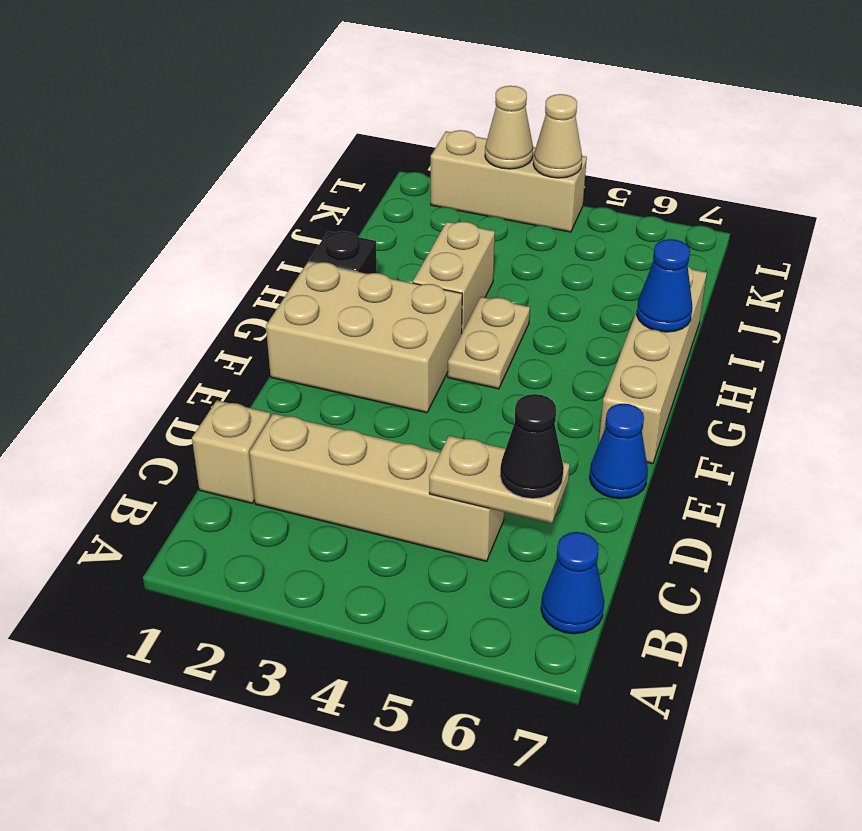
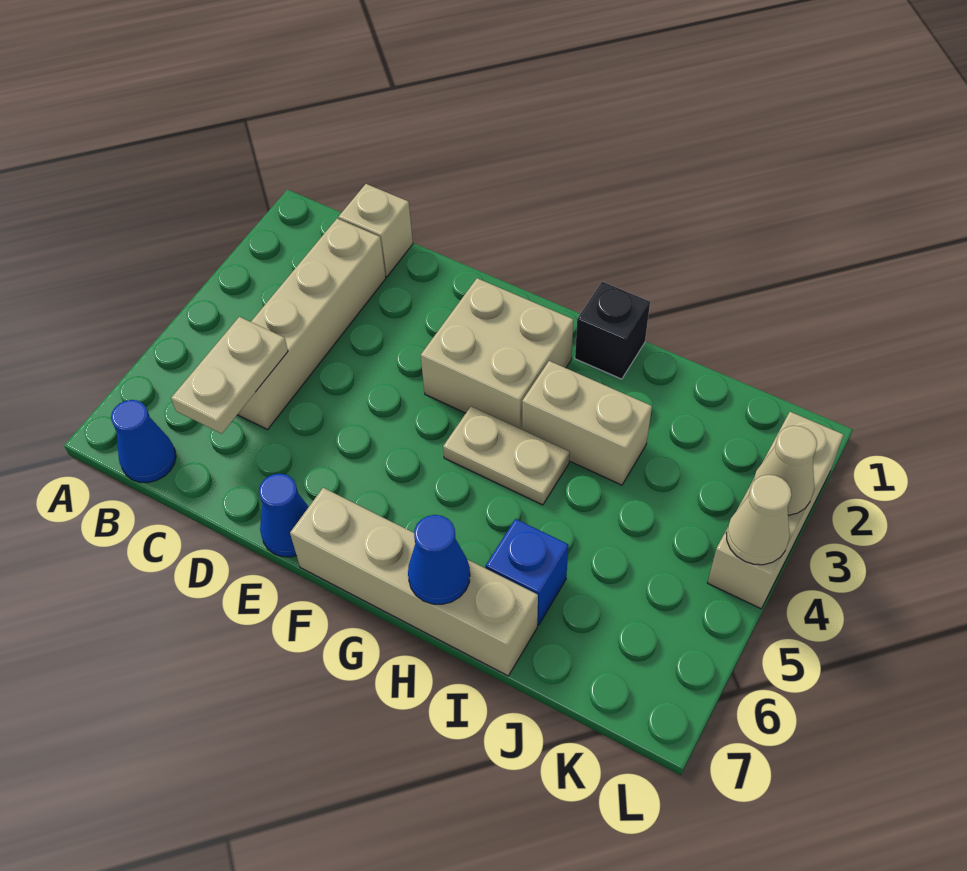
black cone C6 level 3 -> none
tan brick F1:G3 level 1 -> tan brick F2:G3 level 1
none -> blue brick I6 level 1

